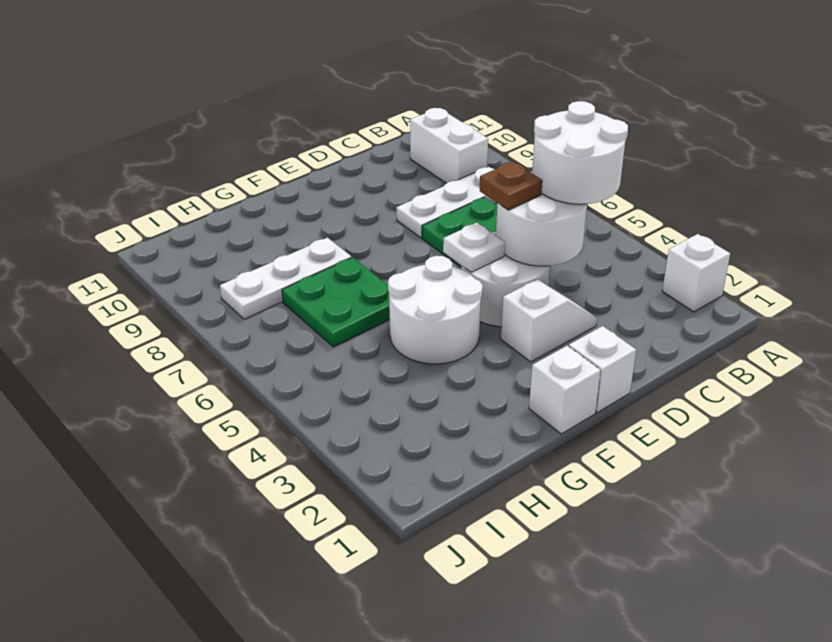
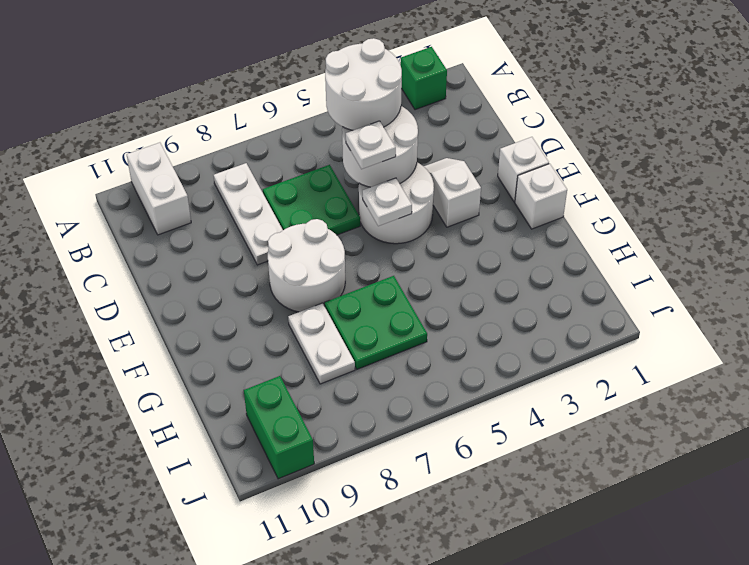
white brick A2 level 1 -> green brick A2 level 1
white brick B9:B10 level 1 -> white brick A10:B10 level 1
brown plate D5 level 3 -> white plate D5 level 3
white round brick F4:G5 level 1 -> white round brick E7:F8 level 1
white plate G8:I8 level 1 -> white plate G8:H8 level 1
none -> green brick I10:J10 level 1

